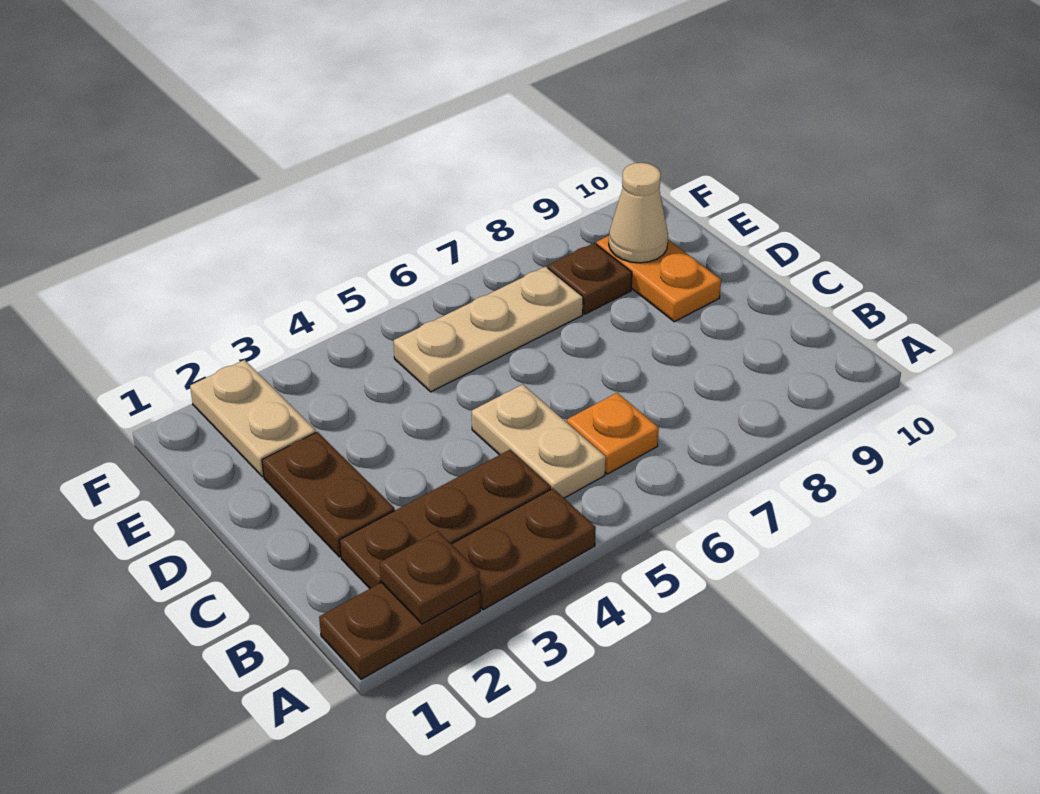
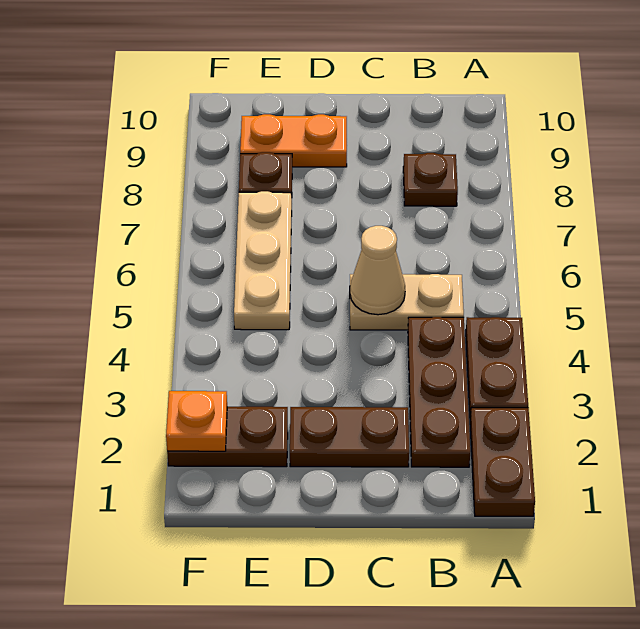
brown plate A2 level 2 -> brown plate B8 level 1
orange plate B6 level 1 -> orange plate F2 level 2
tan plate E2:F2 level 1 -> brown plate E2:F2 level 1
tan cone E9 level 2 -> tan cone C5 level 2

